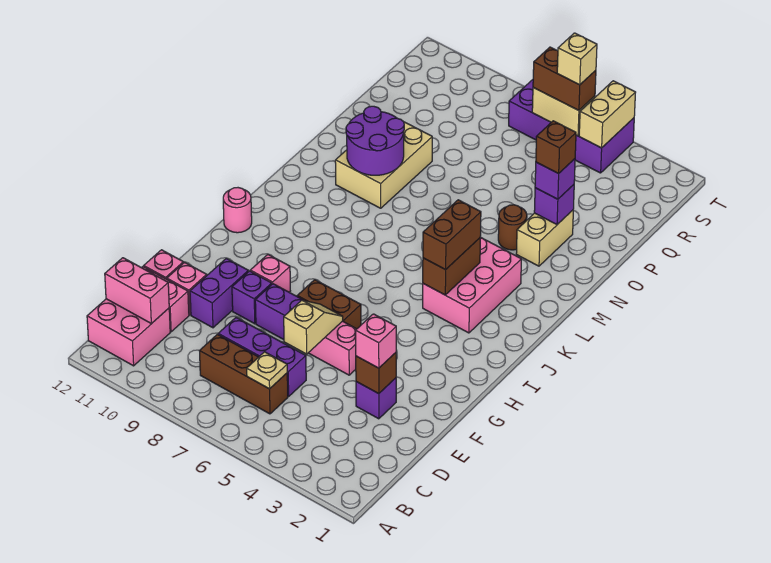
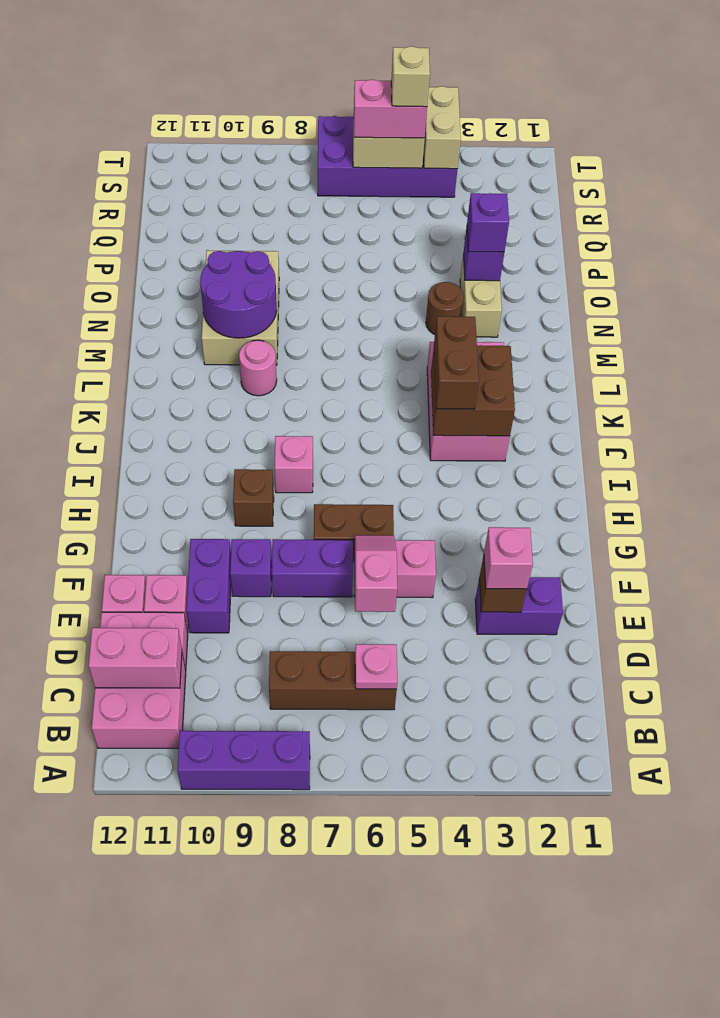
tan plate C6 level 2 -> pink plate C6 level 2
purple brick D6:D8 level 1 -> purple brick A8:A10 level 1
purple brick E3 level 1 -> purple brick E2:E3 level 1
tan slope E6:F6 level 2 top E -> pink slope E6:F6 level 2 top E
pink brick G9 level 1 -> pink brick I8 level 1
pink round brick I12 level 1 -> pink round brick L9 level 1
brown brick J4:K4 level 2 -> brown brick J3:K4 level 2
brown brick O3 level 4 -> brown brick H9 level 1
brown brick S5:S6 level 3 -> pink brick S5:S6 level 3

